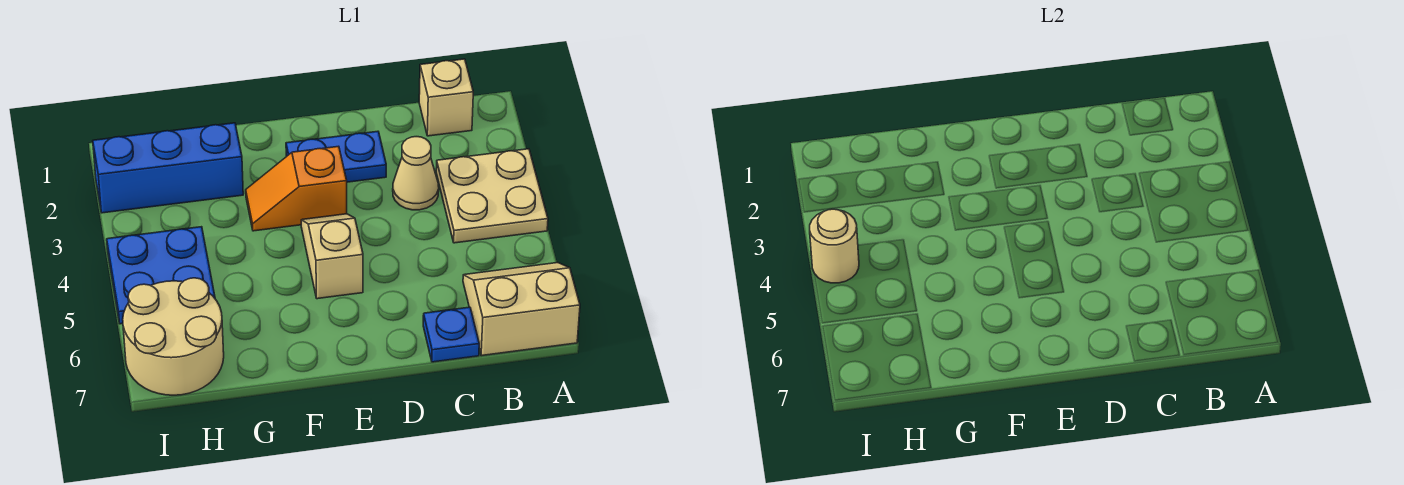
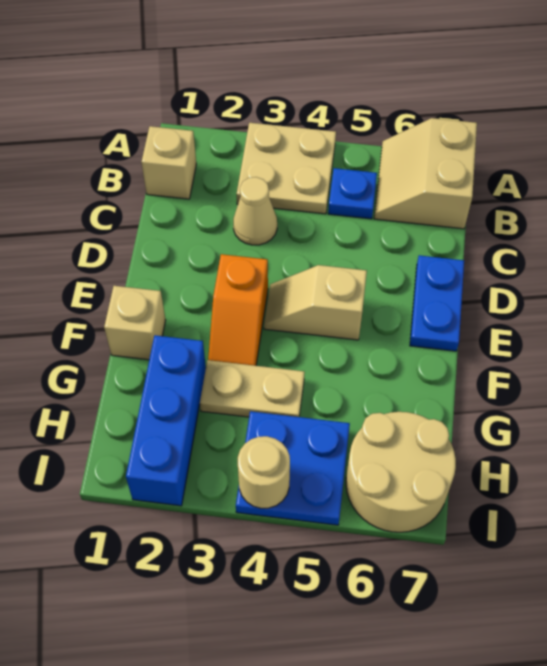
blue plate C7 level 1 -> blue plate B5 level 1
blue plate D2:E2 level 1 -> blue plate D7:E7 level 1
none -> tan brick F1 level 1
none -> tan plate G3:G4 level 1

